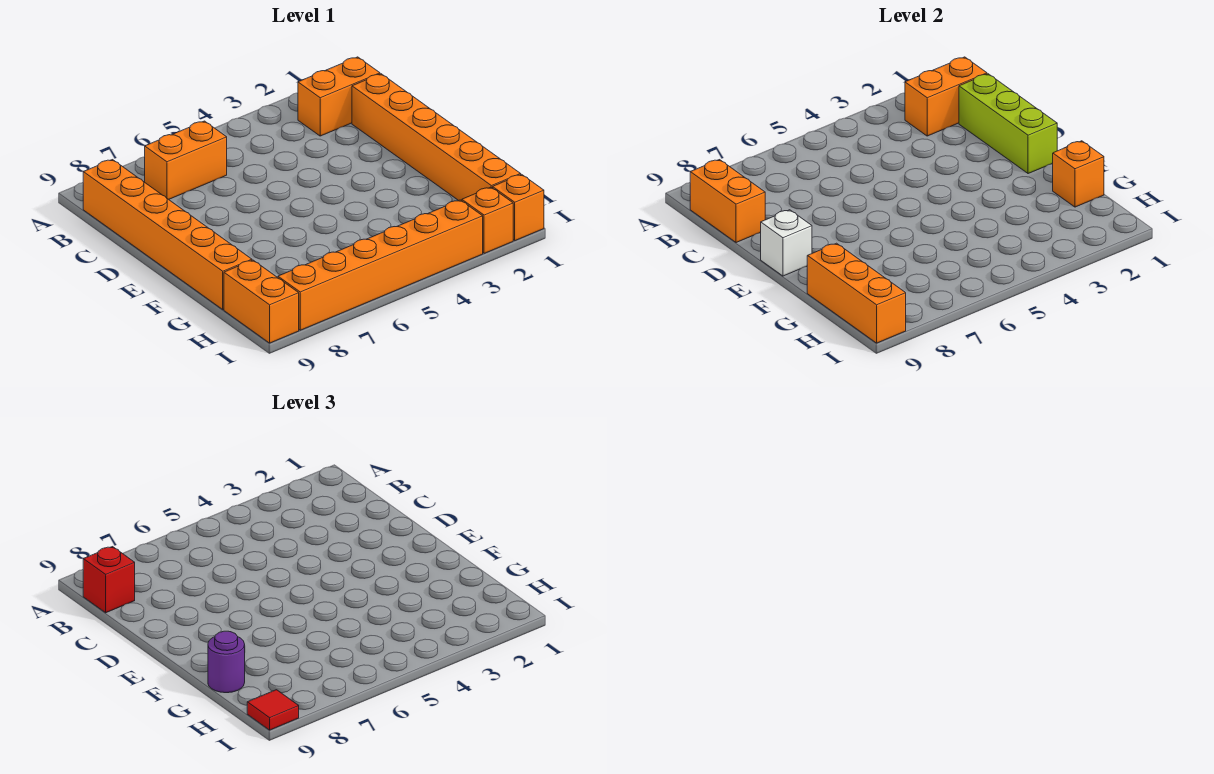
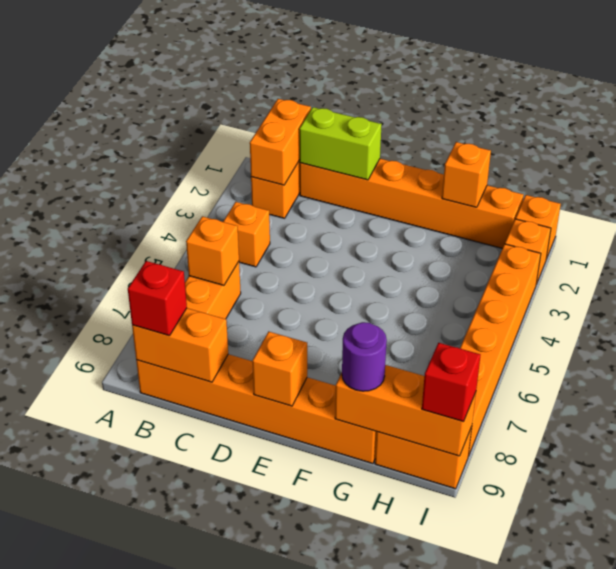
none -> orange brick B4 level 1
none -> orange brick B6 level 2
lime brick C1:E1 level 2 -> lime brick C1:D1 level 2
white brick E9 level 2 -> orange brick E9 level 2
red tile I9 level 3 -> red brick I9 level 3

